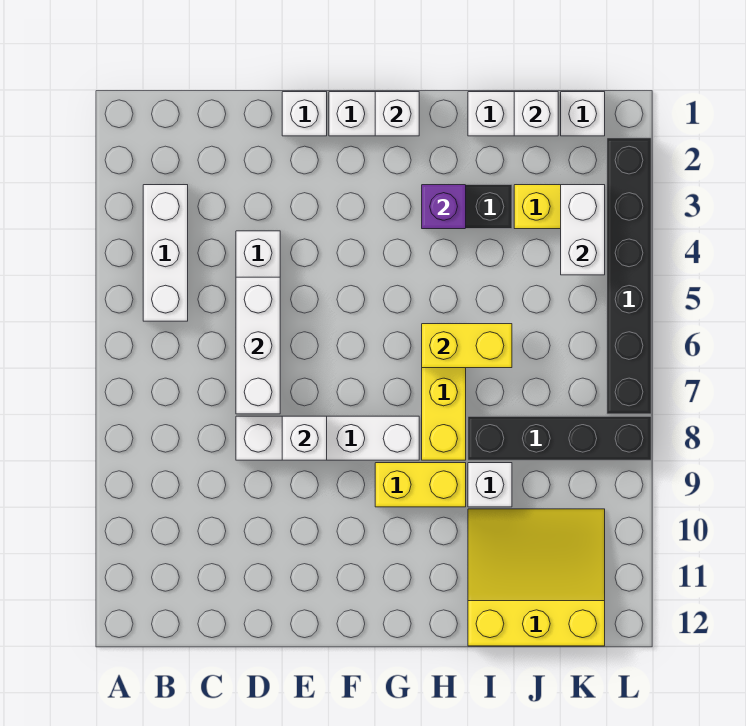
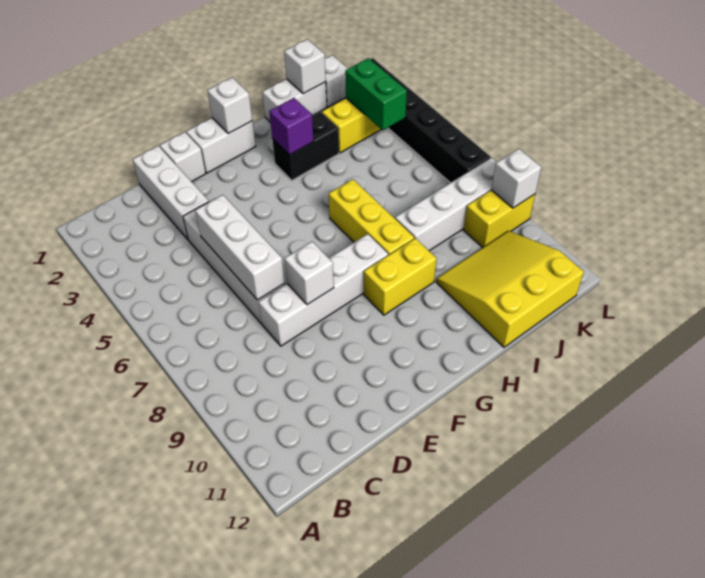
white brick B3:B5 level 1 -> white brick D1:D3 level 1
yellow brick H6:I6 level 2 -> yellow brick K9:L9 level 1
black brick I8:L8 level 1 -> white brick I8:L8 level 1
white brick I9 level 1 -> white brick L9 level 2
white brick K3:K4 level 2 -> green brick K3:K4 level 2

